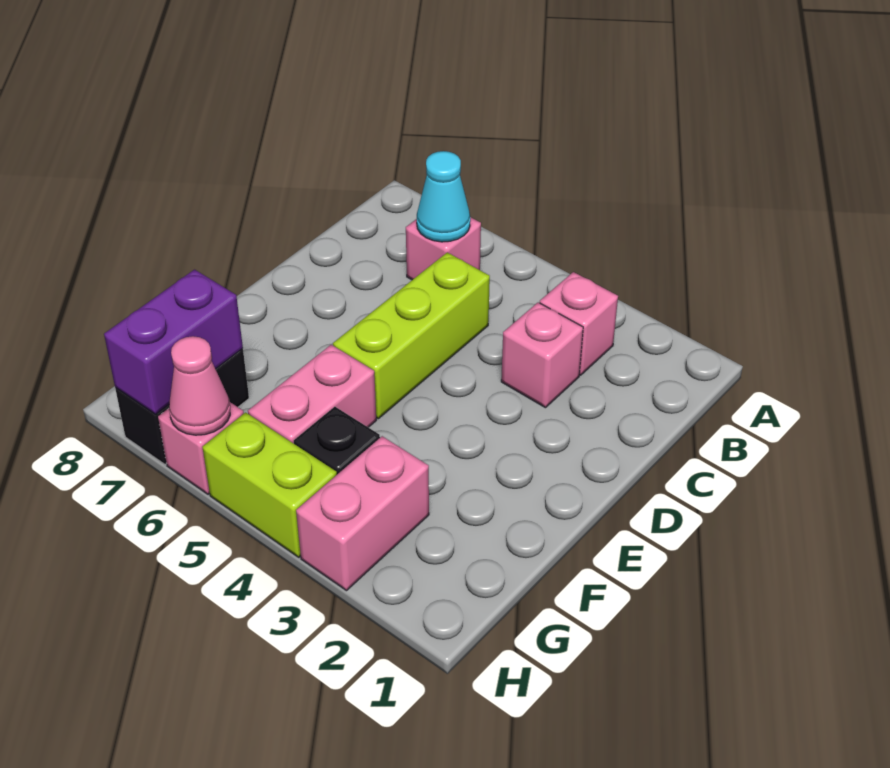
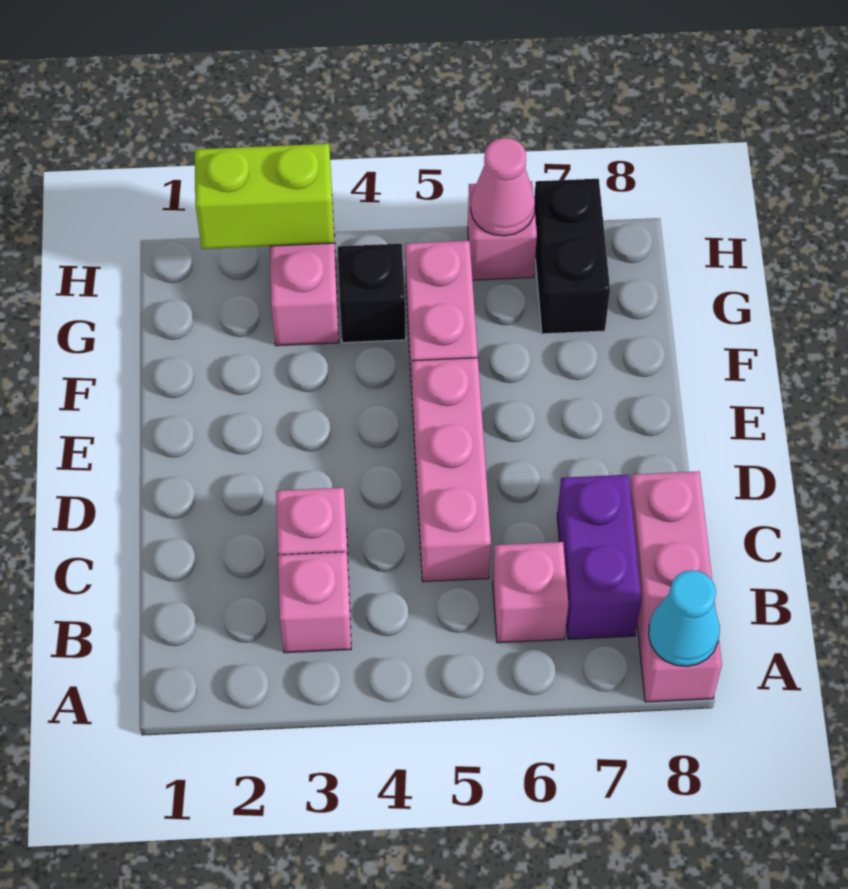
none -> pink brick A8:C8 level 1
cyan cone B6 level 2 -> cyan cone A8 level 2
lime brick C5:E5 level 1 -> pink brick C5:E5 level 1
purple brick G7:H7 level 2 -> purple brick B7:C7 level 1
lime brick H4:H5 level 1 -> lime brick H2:H3 level 2

